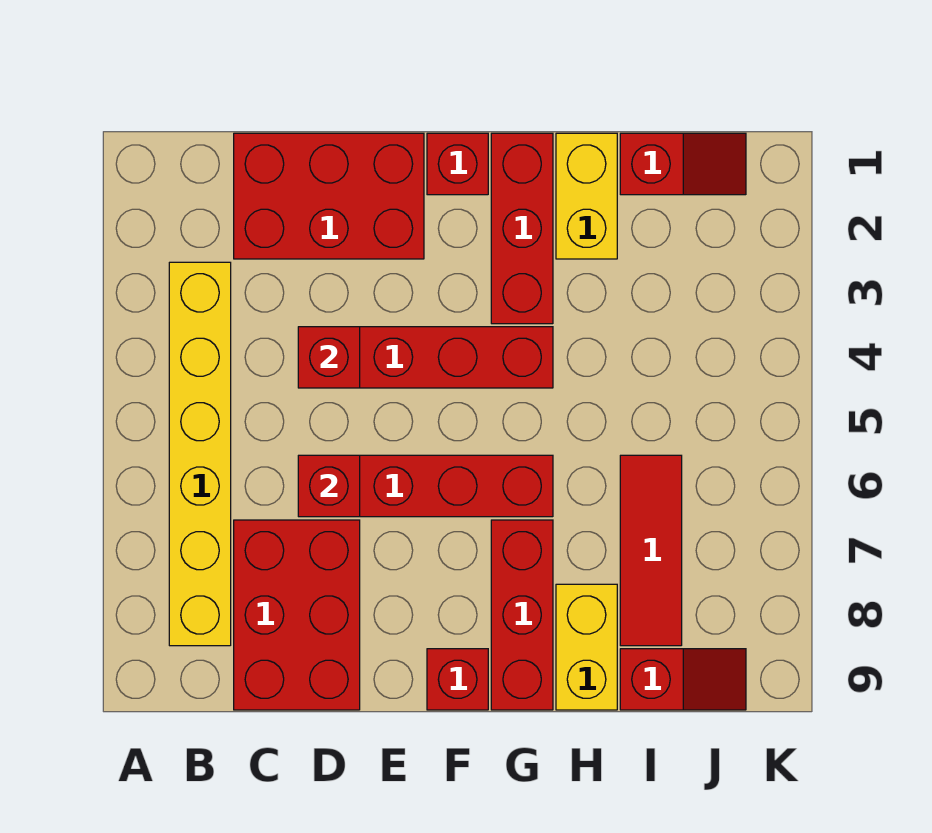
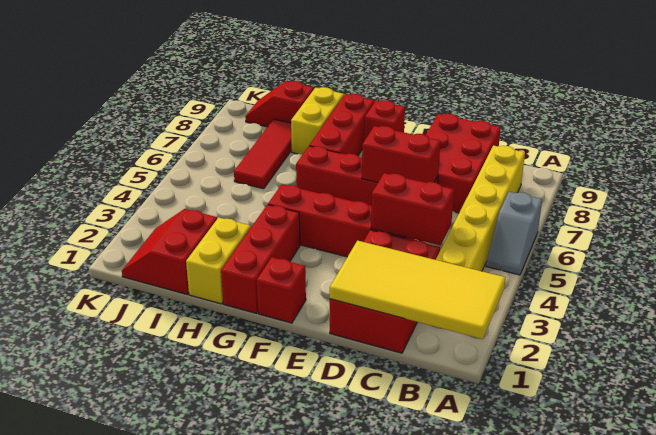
none -> yellow tile A1:D2 level 2
none -> grey slope A5:A6 level 1 top 6
red brick C1:E2 level 1 -> red brick C1:D3 level 1
red brick D4 level 2 -> red brick C4:D4 level 2
red brick D6 level 2 -> red brick D6:E6 level 2
red slope I1:J1 level 1 top I -> red slope I1:J2 level 1 top I

